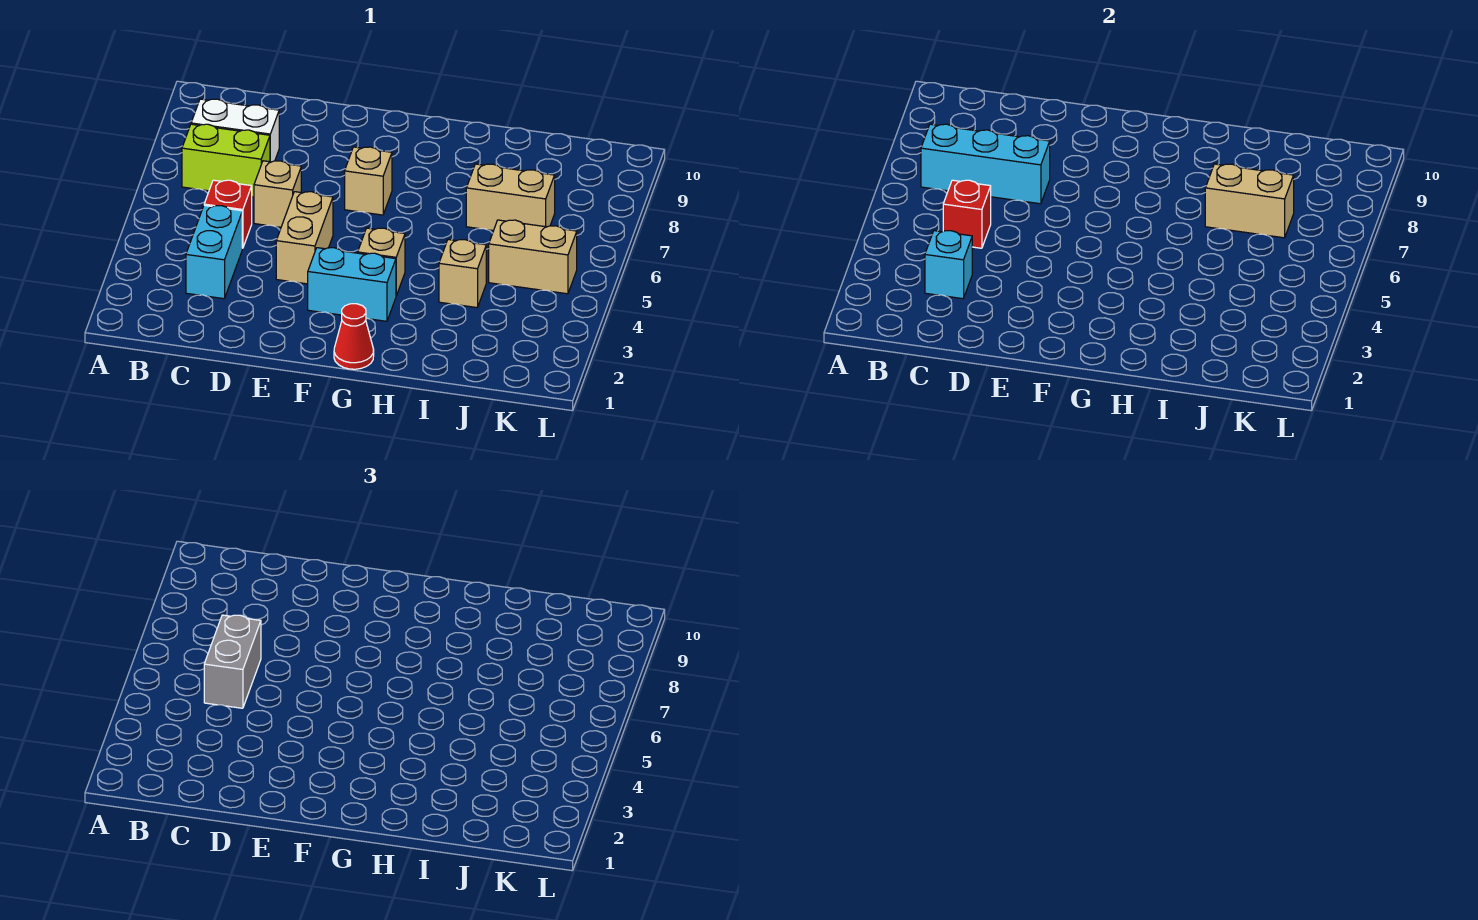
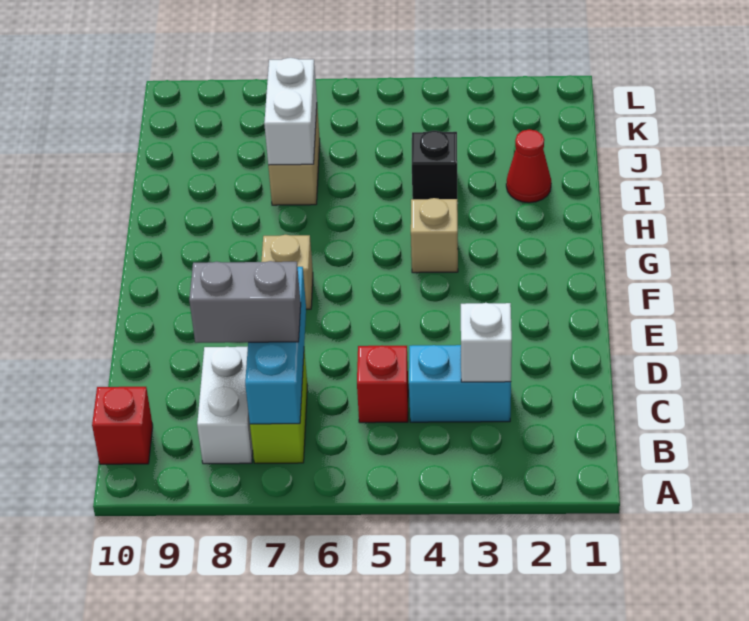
cyan brick C3 level 2 -> white brick C3 level 2
red brick C5 level 2 -> red brick B10 level 1
grey brick C5:C6 level 3 -> grey brick C7:C8 level 3
tan brick D6 level 1 -> none
tan brick E4:E5 level 1 -> none
cyan brick F3:G3 level 1 -> none
red cone G1 level 1 -> red cone I2 level 1
tan brick I4 level 1 -> black brick I4 level 1
tan brick I7:J7 level 2 -> white brick I7:J7 level 2
tan brick J5:K5 level 1 -> none

